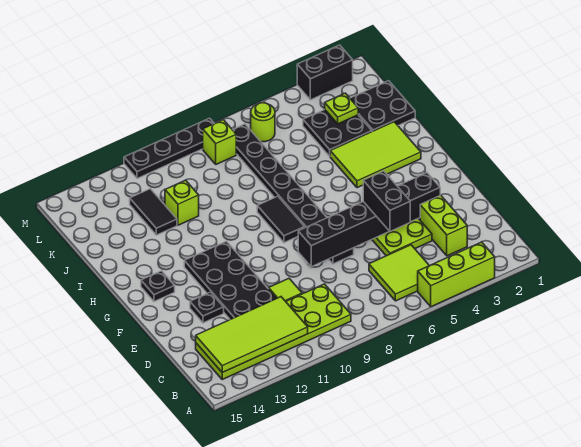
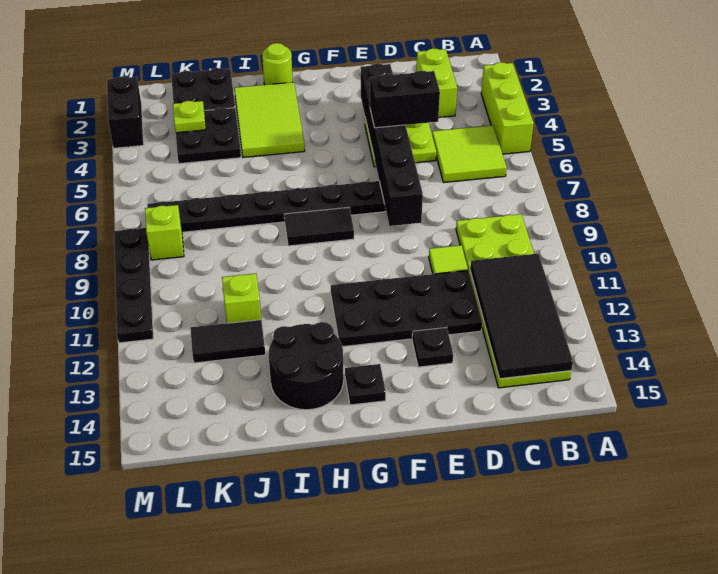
lime tile B11:C14 level 2 -> black tile B11:C14 level 2
lime brick C3:D3 level 1 -> lime brick C2:C3 level 1
none -> black round brick H13:I14 level 1
lime round brick L6 level 1 -> lime round brick H1 level 1

